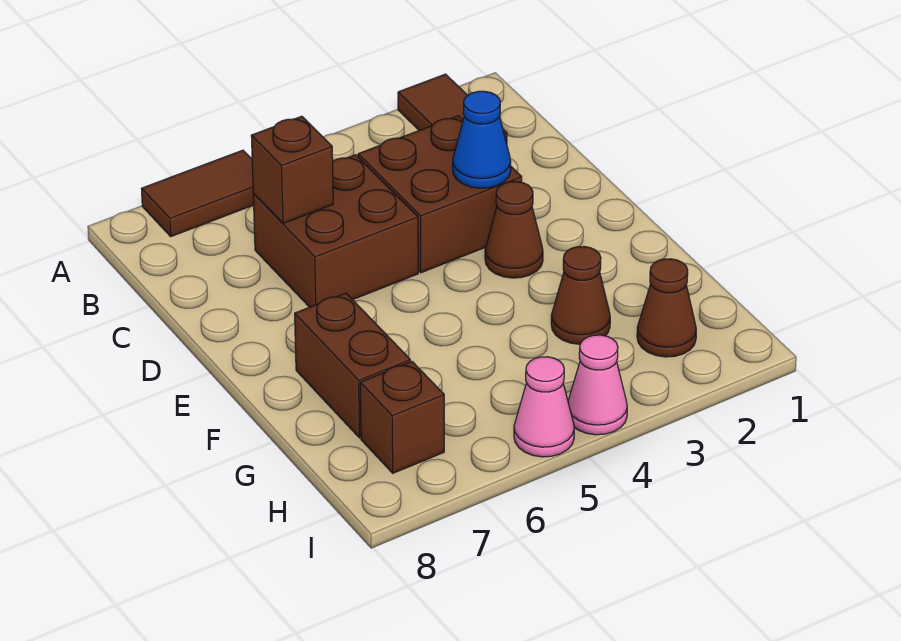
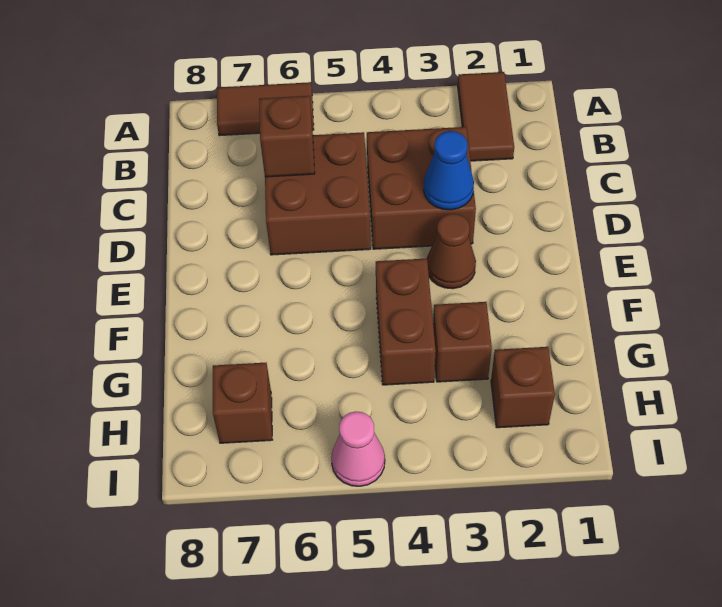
brown brick F7:G7 level 1 -> brown brick F4:G4 level 1
brown cone G3 level 1 -> brown brick G3 level 1
brown cone H2 level 1 -> brown brick H2 level 1
pink cone I4 level 1 -> none

